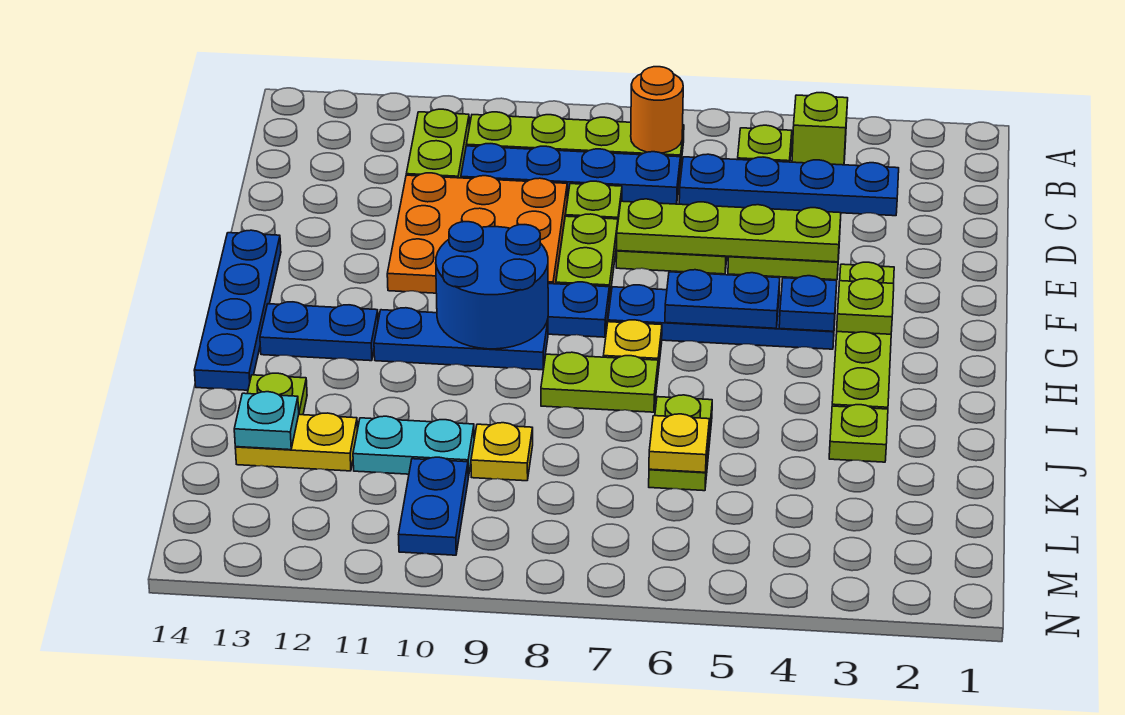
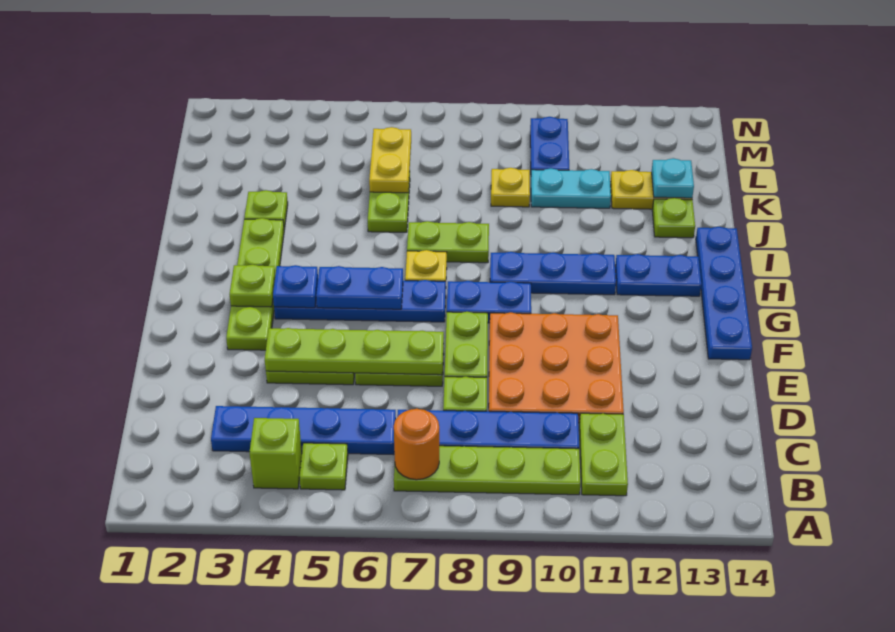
blue round brick G9:H10 level 2 -> none
yellow plate K6 level 2 -> yellow plate K6:L6 level 2

